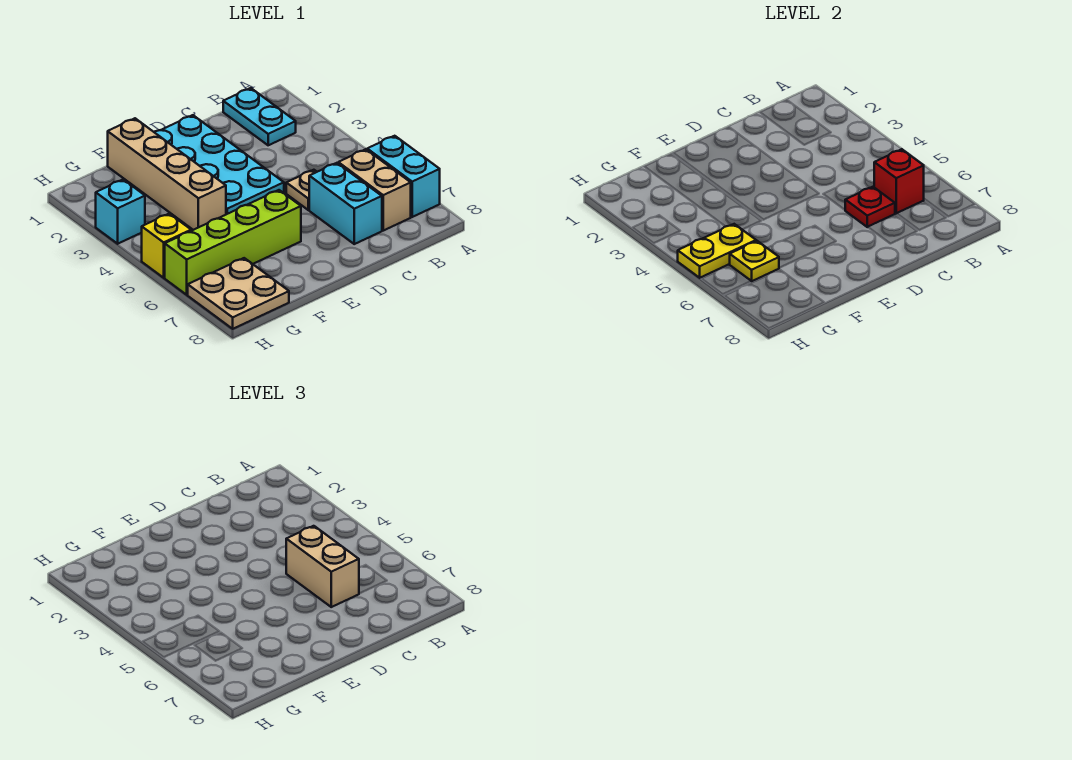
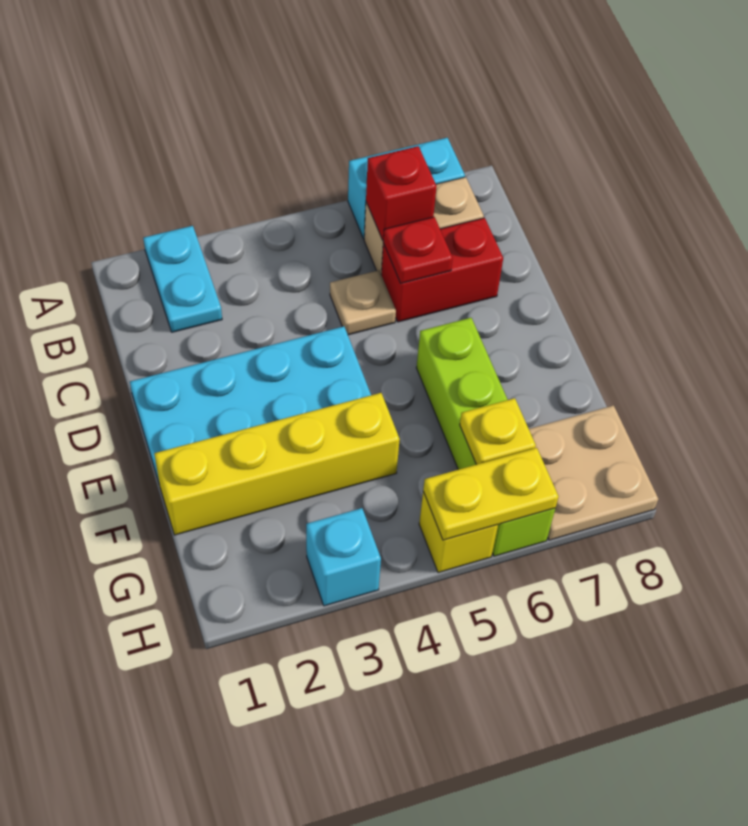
cyan plate B1:B2 level 1 -> cyan plate A2:B2 level 1
tan brick C5:C6 level 3 -> none
cyan brick C6:C7 level 1 -> red brick C6:C7 level 1
tan brick F1:F4 level 1 -> yellow brick F1:F4 level 1
yellow plate G5:H5 level 2 -> yellow plate H5:H6 level 2

